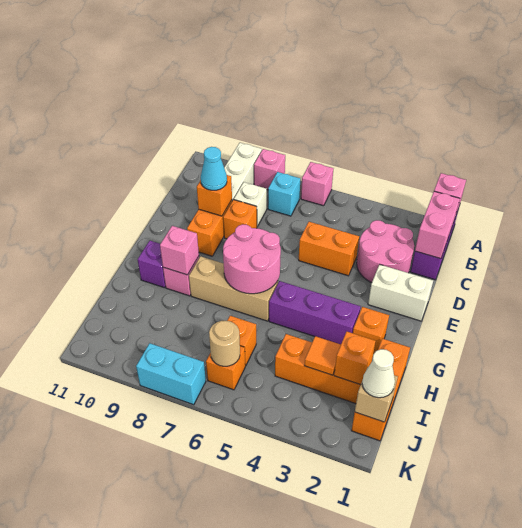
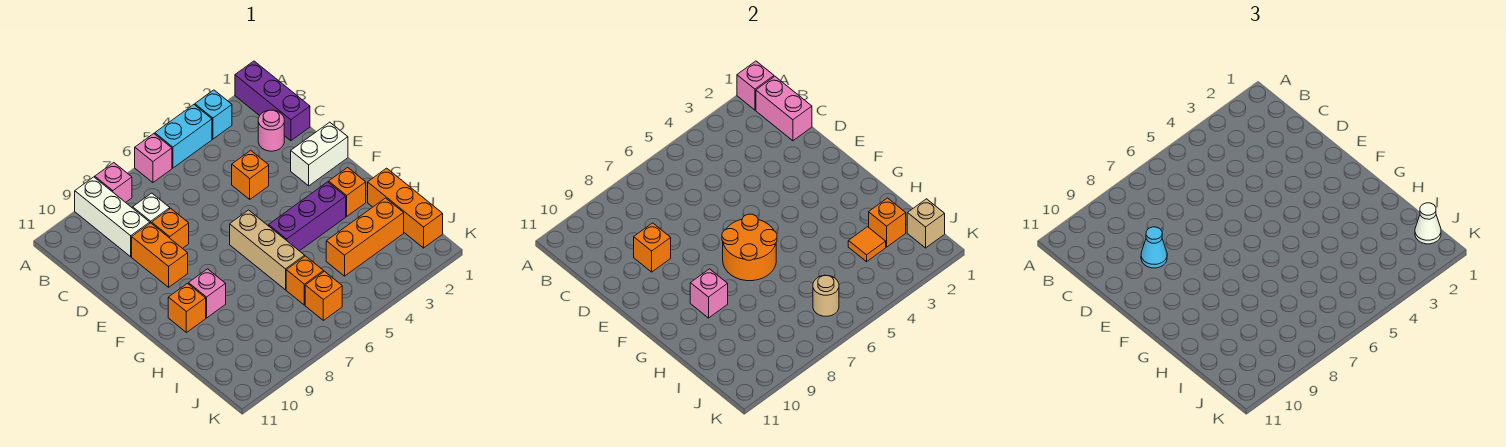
cyan brick B7 level 1 -> cyan brick A3 level 1
pink round brick C2:D3 level 1 -> pink round brick C2 level 1
orange brick D4:D5 level 1 -> orange brick D4 level 1
pink round brick F6:G7 level 2 -> orange round brick F6:G7 level 2
tan brick G6:G8 level 1 -> tan brick F6:H6 level 1
purple brick G10 level 1 -> orange brick G10 level 1
cyan brick K7:K8 level 1 -> cyan brick A4:A5 level 1

